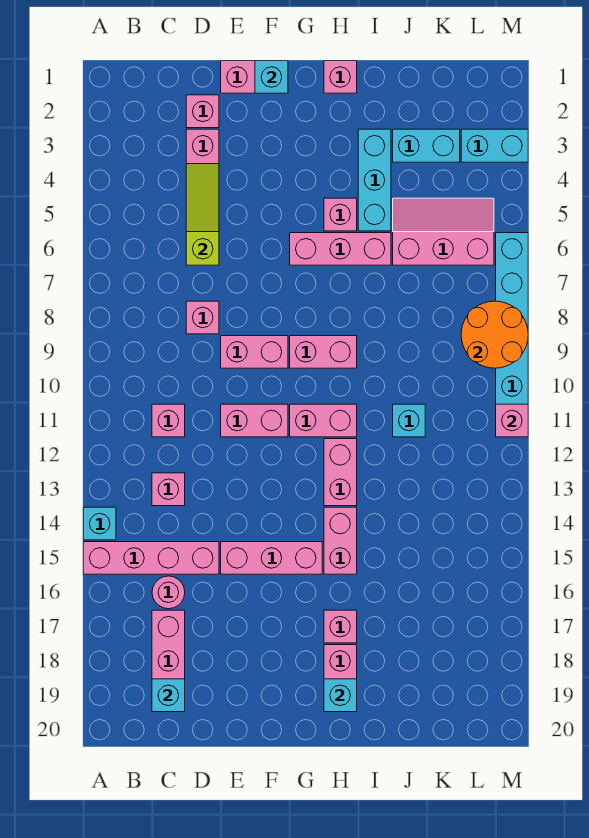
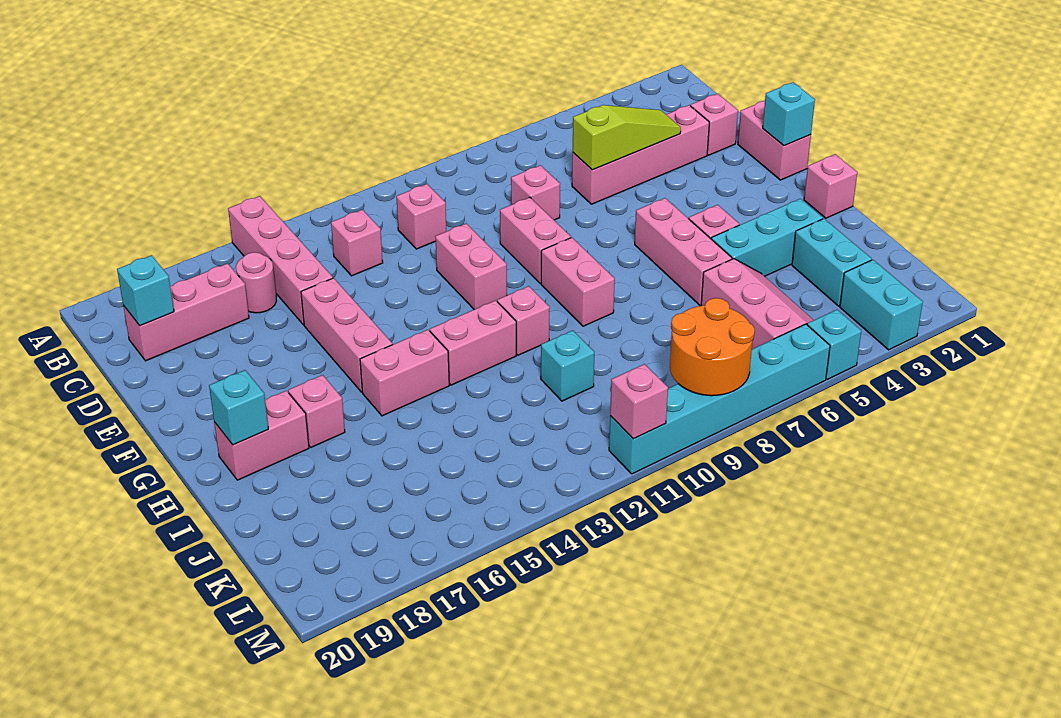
cyan brick A14 level 1 -> cyan brick M5 level 1
pink brick G11:H11 level 1 -> pink brick H11 level 1

